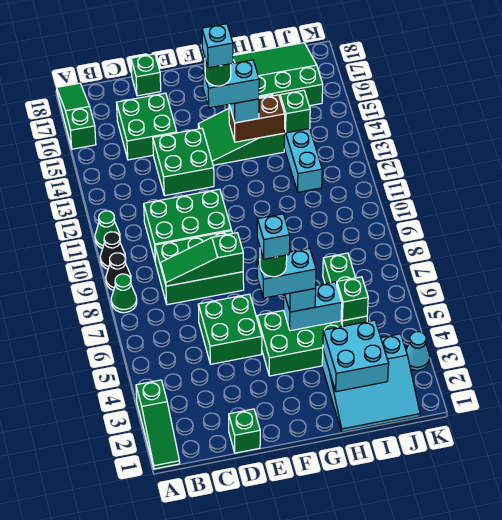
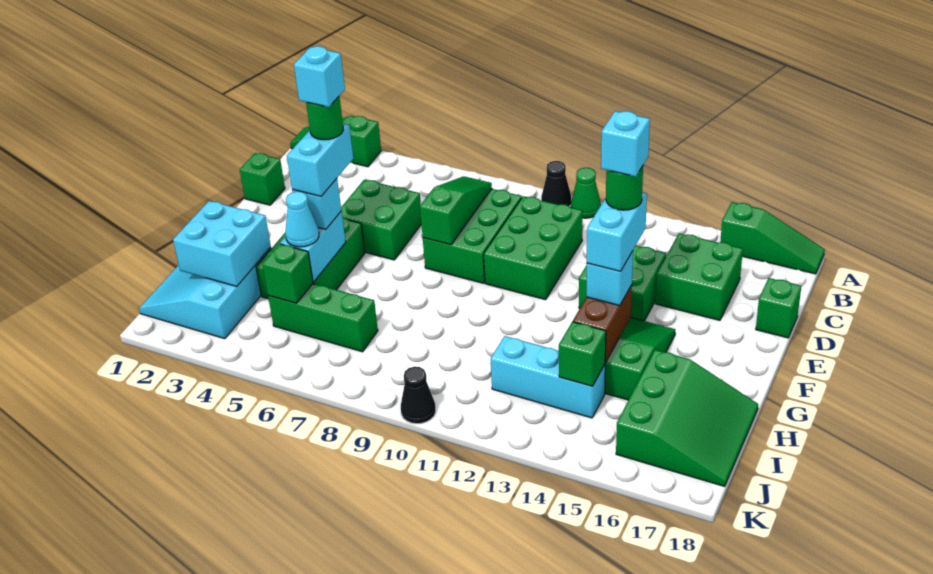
green cone A8 level 1 -> none
black cone A9 level 1 -> black cone K10 level 1
cyan cone K3 level 1 -> cyan cone H5 level 3

